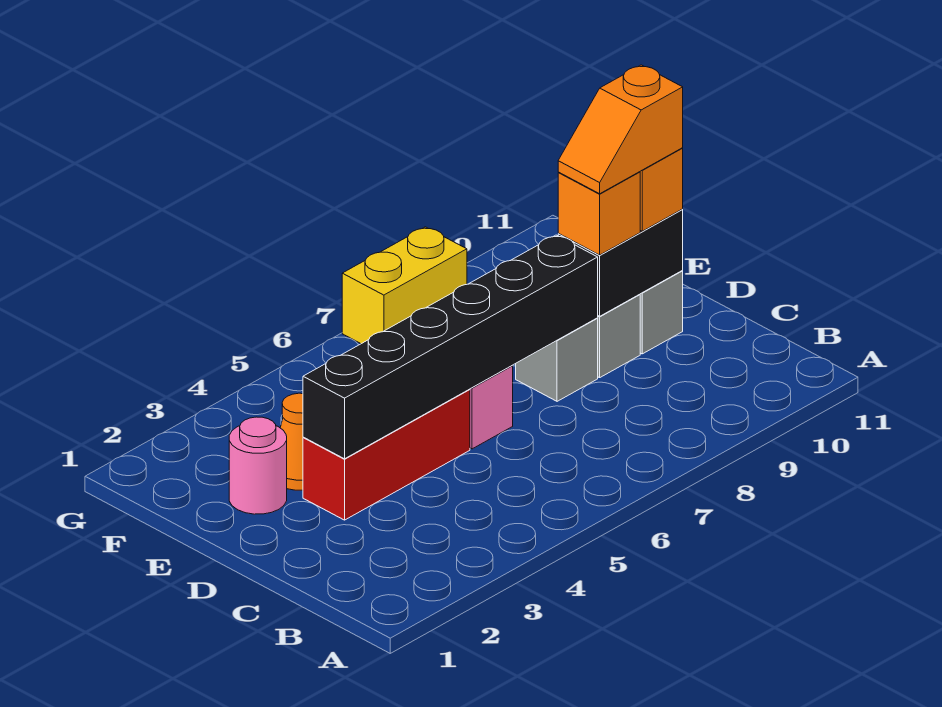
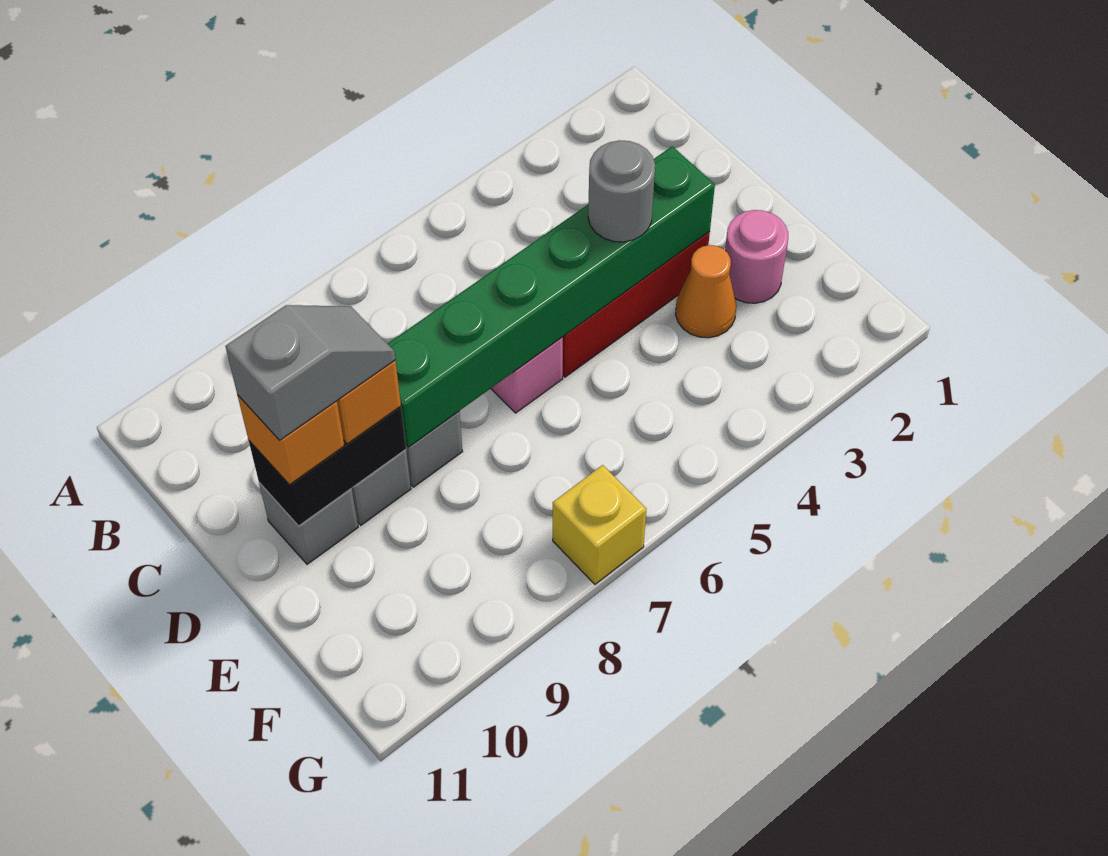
black brick D3:D8 level 2 -> green brick D3:D8 level 2
none -> grey round brick D4 level 3
orange slope D9:D10 level 4 top 10 -> grey slope D9:D10 level 4 top 10
yellow brick G7:G8 level 1 -> yellow brick G7 level 1

